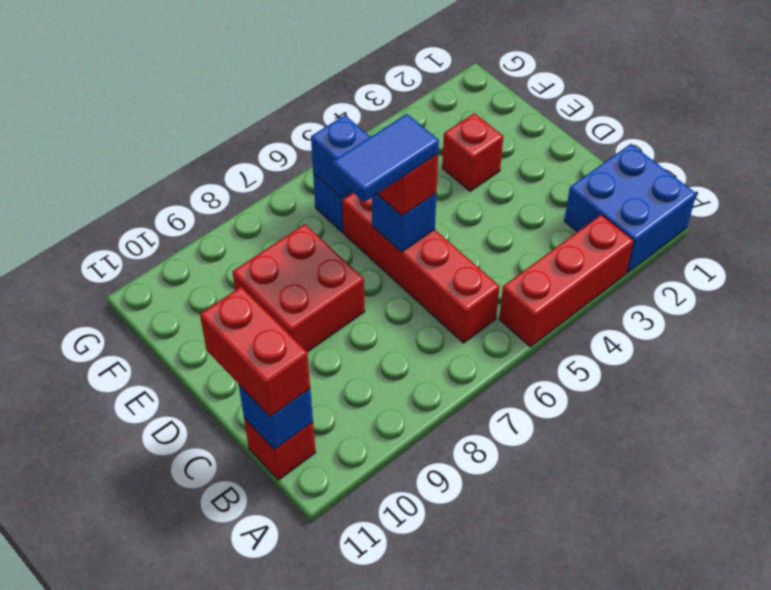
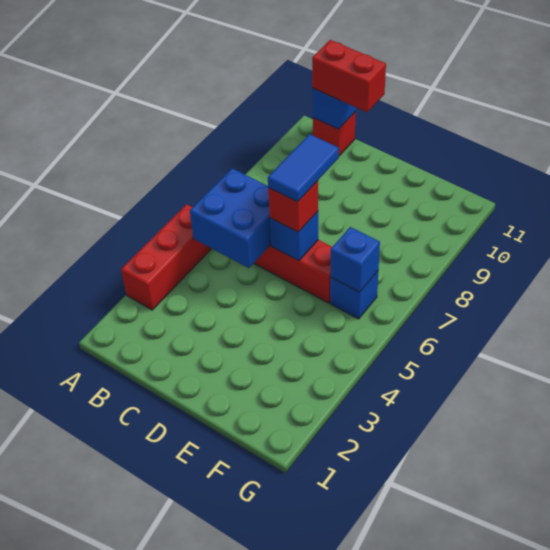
blue brick A1:B2 level 1 -> blue brick B5:C6 level 2
red brick D8:E9 level 1 -> none
red brick E3 level 1 -> none

